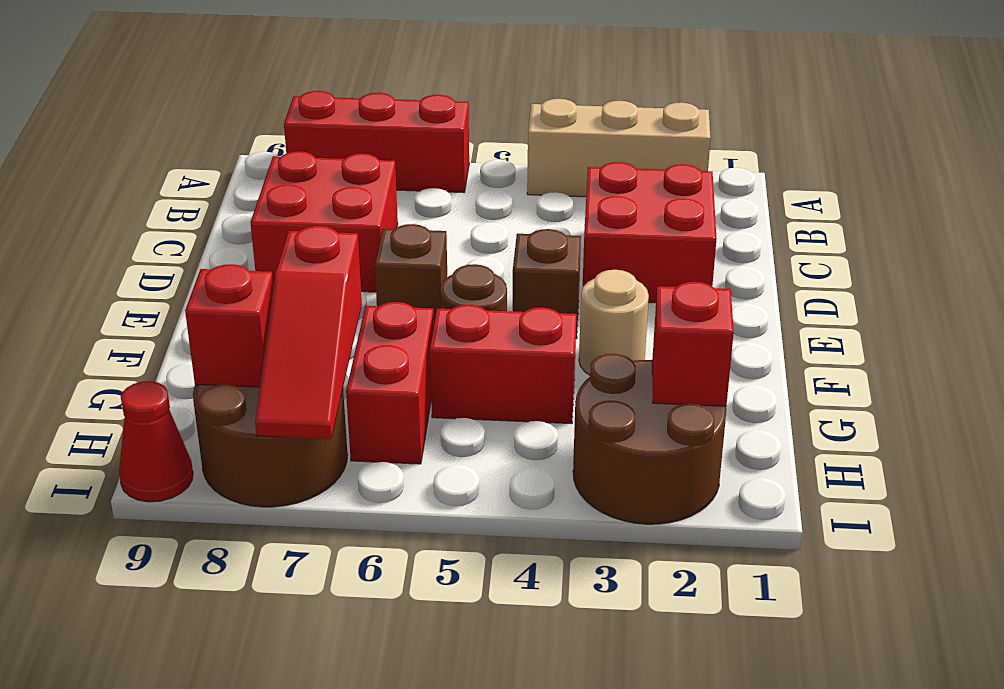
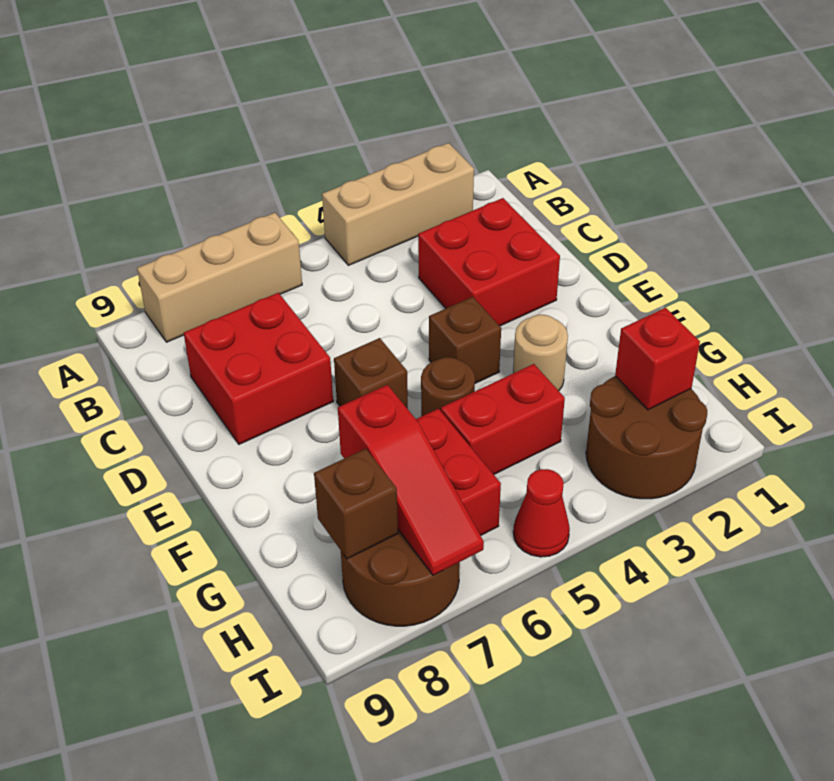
red brick A6:A8 level 1 -> tan brick A6:A8 level 1
red brick H8 level 2 -> brown brick H8 level 2
red cone I9 level 1 -> red cone I5 level 1

